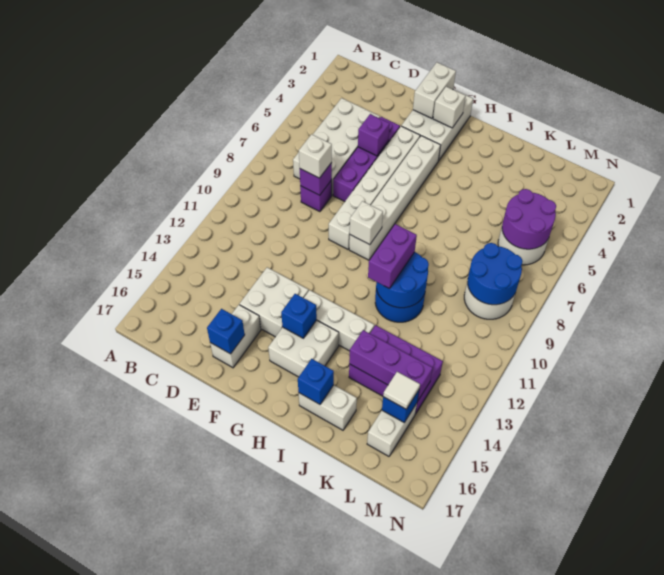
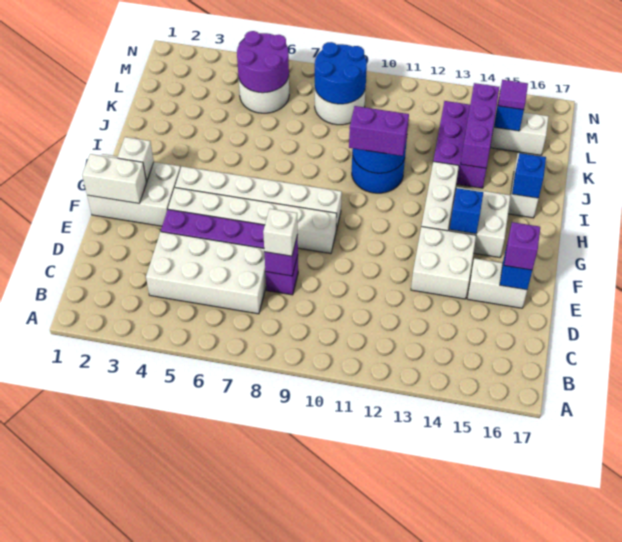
purple brick E5 level 2 -> purple brick E16 level 3
white brick G9 level 2 -> none
white tile L15 level 3 -> purple tile L15 level 3

